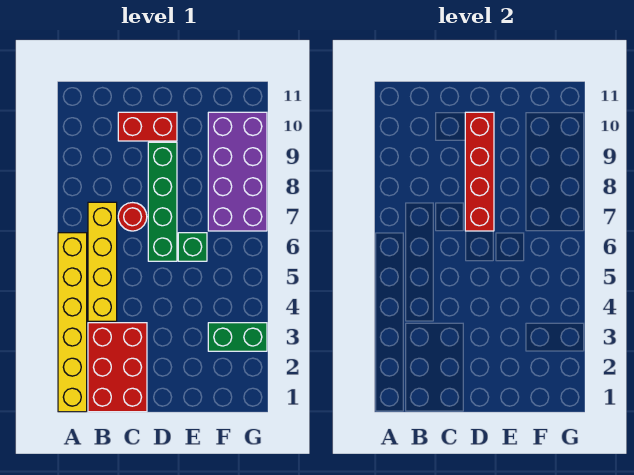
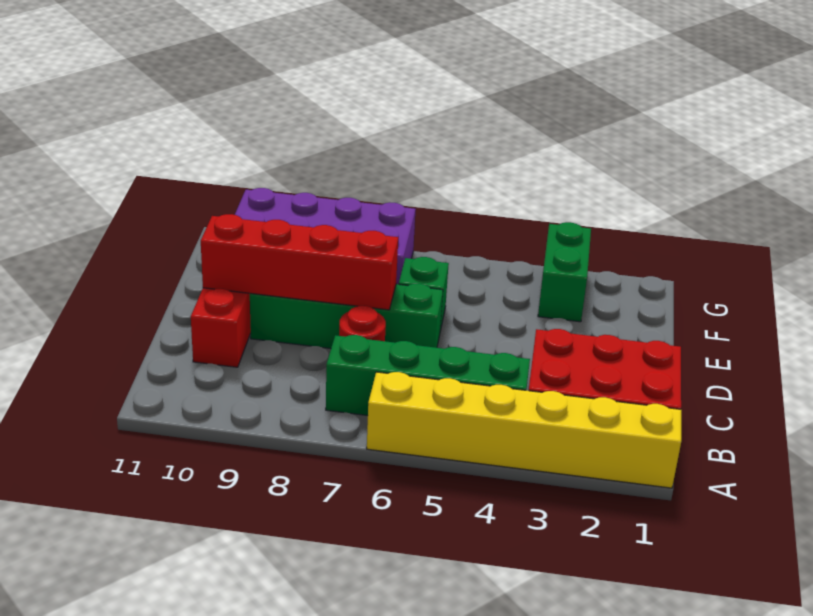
yellow brick B4:B7 level 1 -> green brick B4:B7 level 1

